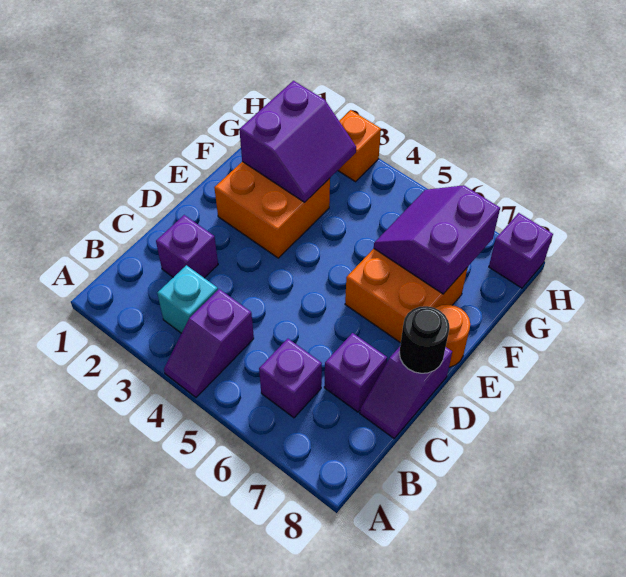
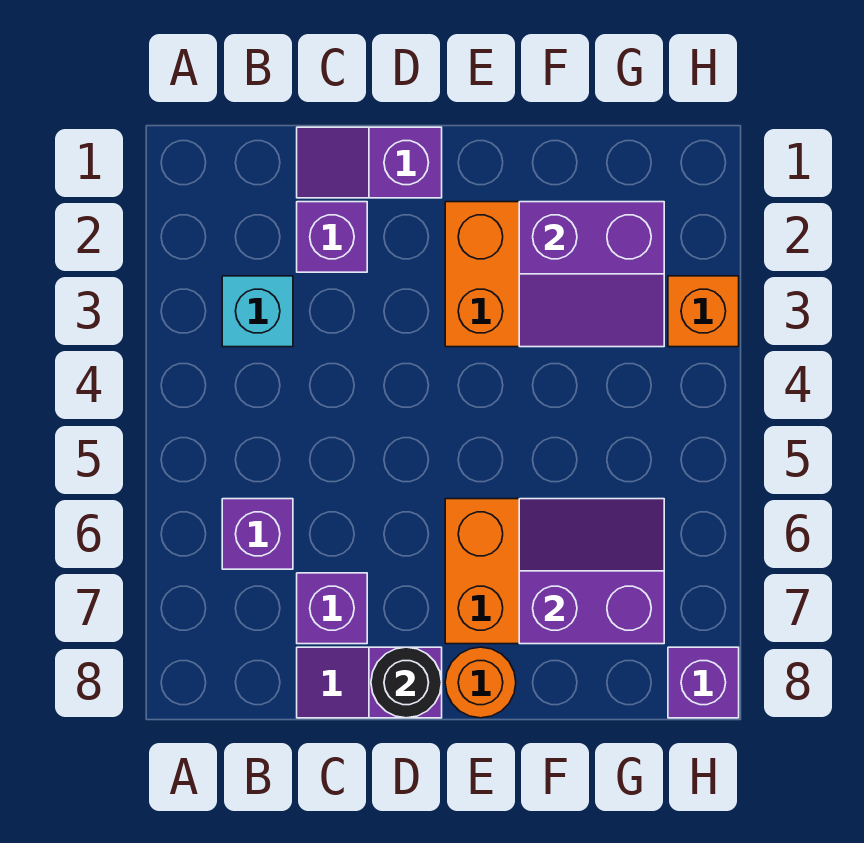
purple slope A4:B4 level 1 top B -> purple slope C1:D1 level 1 top D

